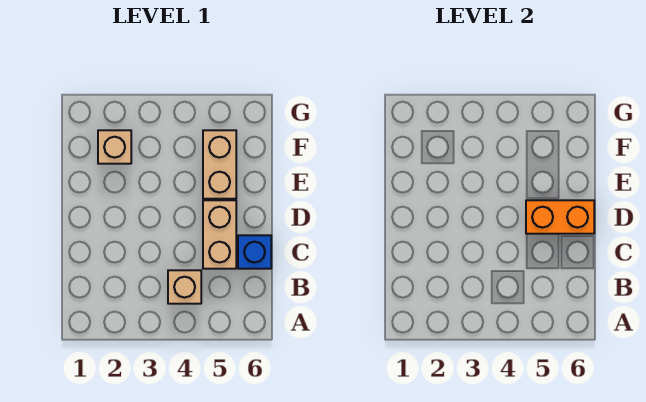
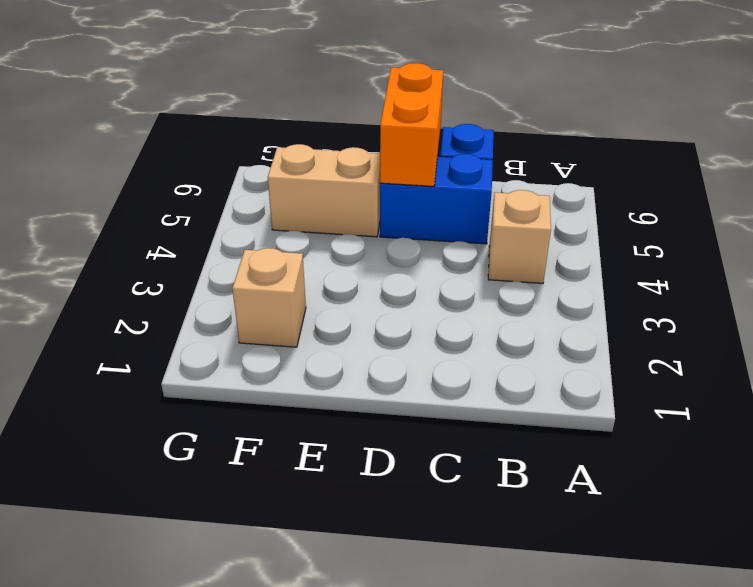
tan brick C5:D5 level 1 -> blue brick C5:D5 level 1

